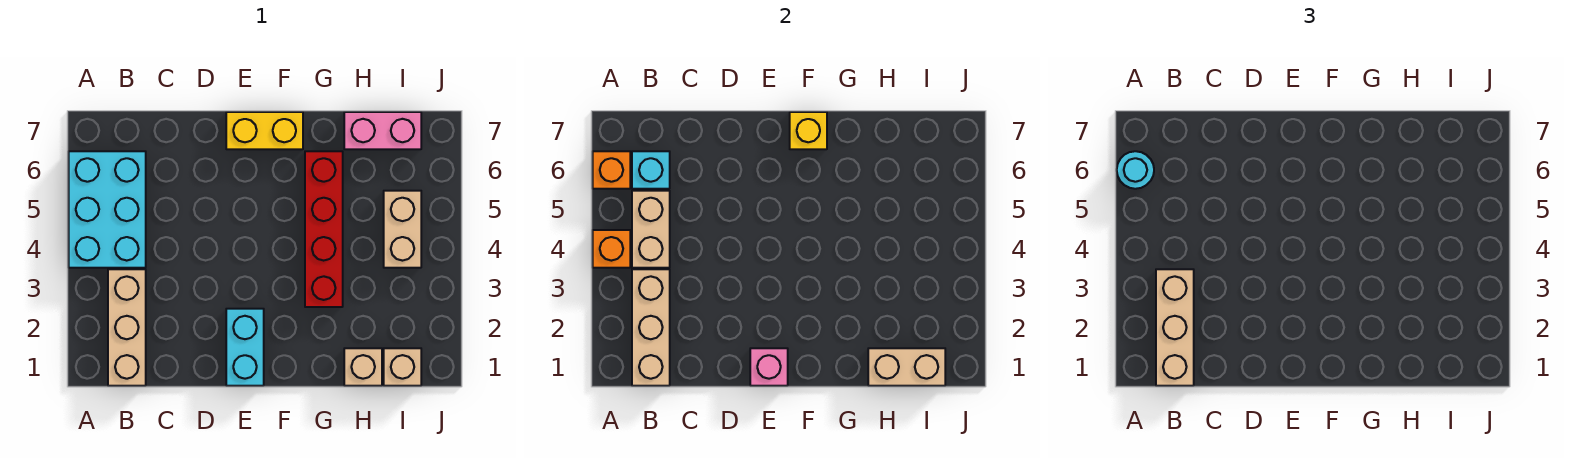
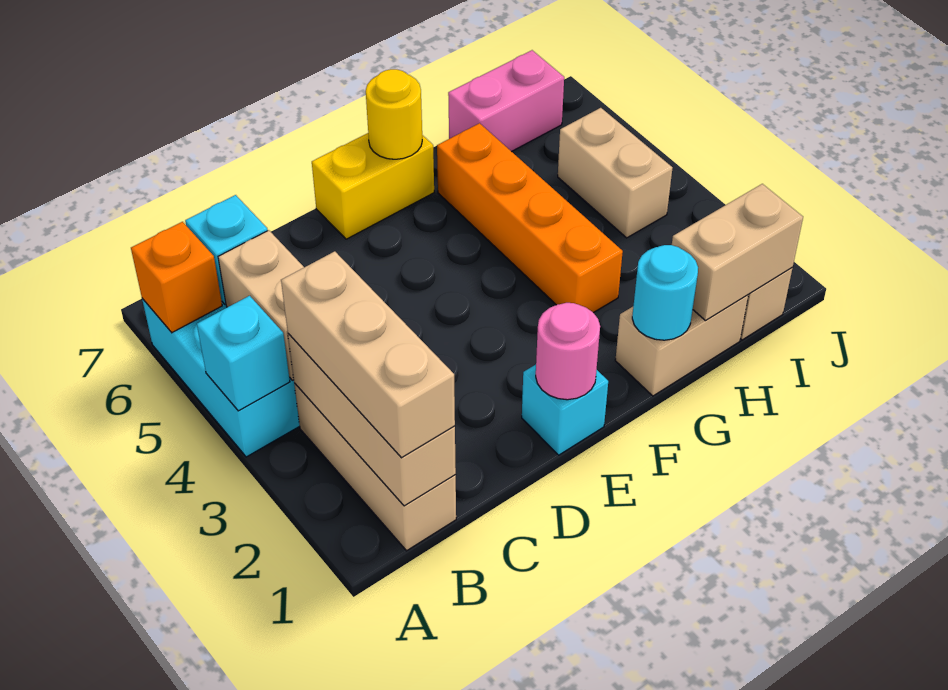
orange brick A4 level 2 -> cyan brick A4 level 2
cyan round brick A6 level 3 -> cyan round brick G1 level 2
cyan brick E1:E2 level 1 -> cyan brick E1 level 1
pink brick E1 level 2 -> pink round brick E1 level 2
yellow brick F7 level 2 -> yellow round brick F7 level 2
red brick G3:G6 level 1 -> orange brick G3:G6 level 1
tan brick H1 level 1 -> tan brick G1:H1 level 1

